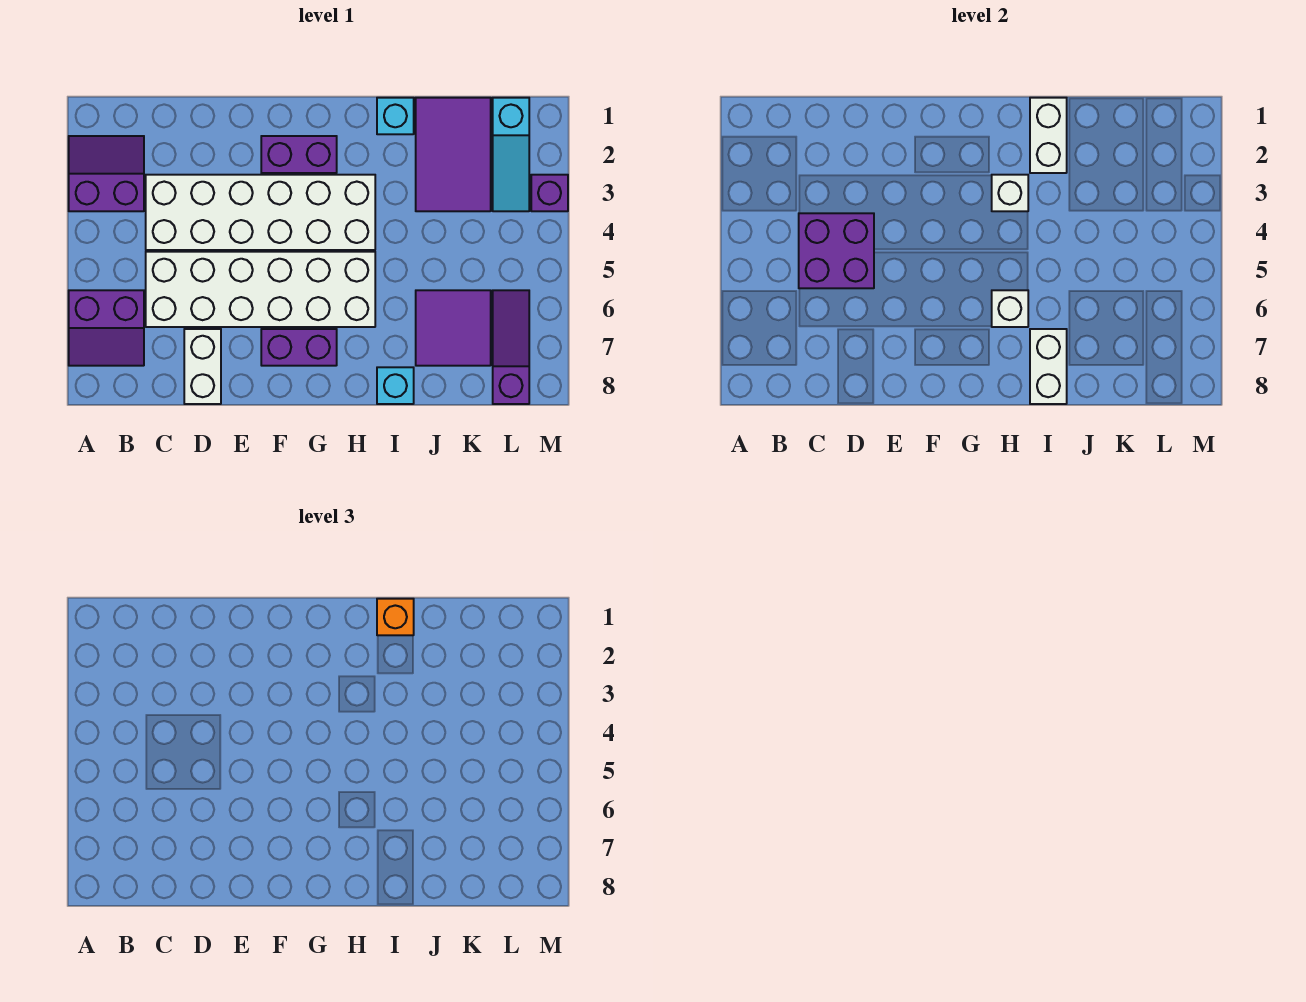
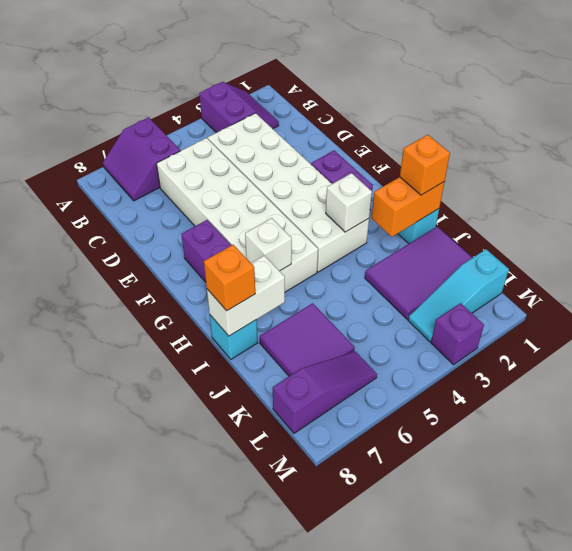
purple brick C4:D5 level 2 -> none
white brick D7:D8 level 1 -> none
white brick I1:I2 level 2 -> orange brick I1:I2 level 2
none -> orange brick I8 level 3

